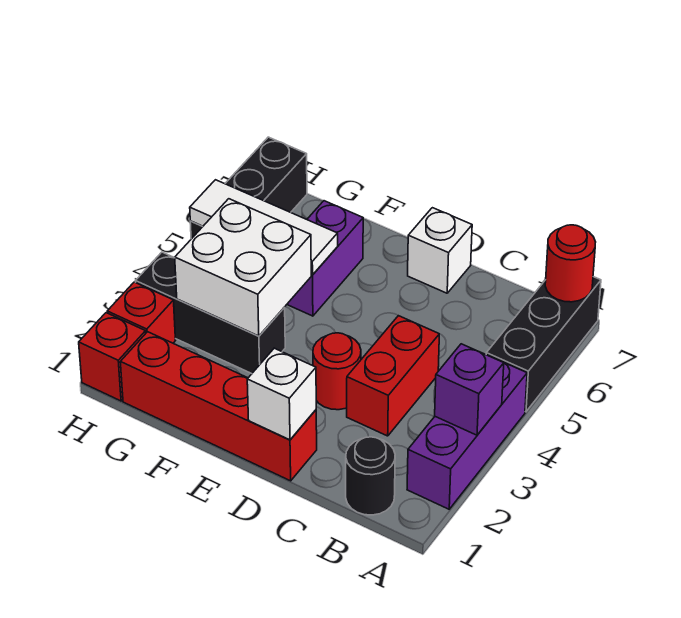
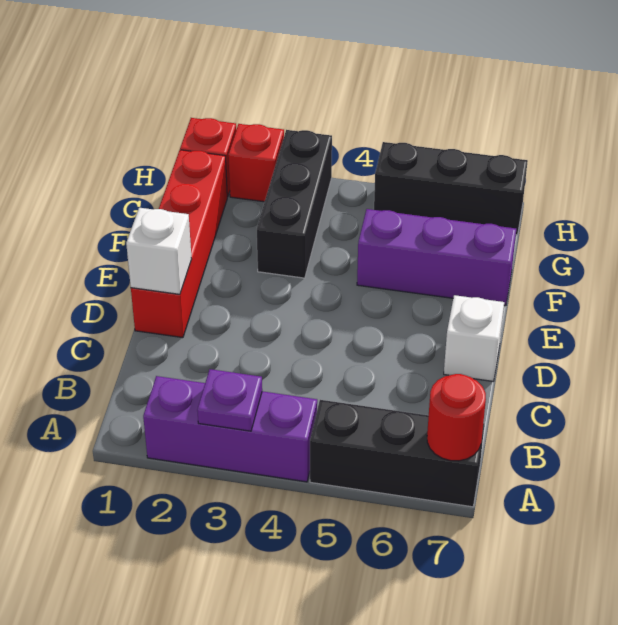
purple brick A3 level 2 -> purple plate A3 level 2
black round brick B1 level 1 -> none
red brick C3:C4 level 1 -> none
red round brick D3 level 1 -> none
white brick F3:G4 level 2 -> none
purple brick F5:F6 level 1 -> purple brick F5:F7 level 1
white tile F5:H5 level 2 -> none

